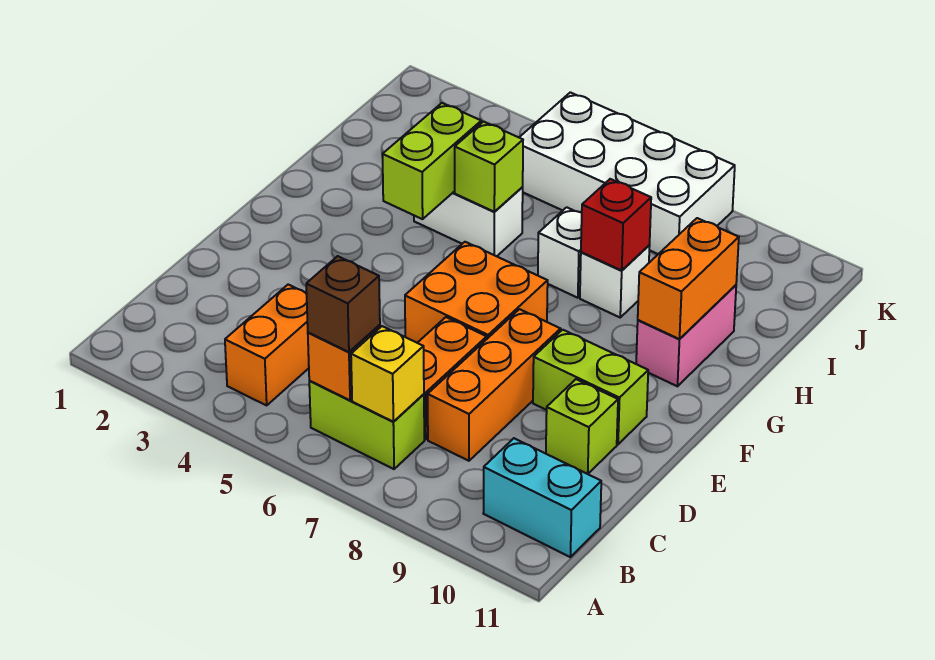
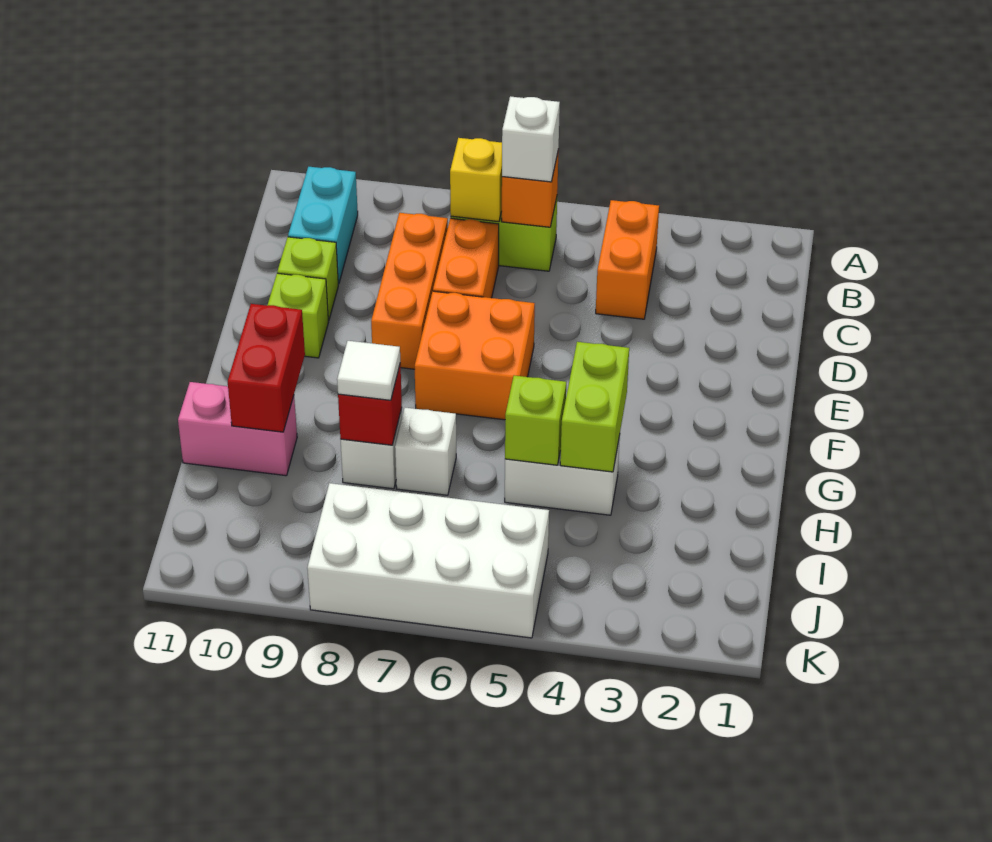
brown brick B6 level 3 -> white brick B6 level 3
cyan brick B10:B11 level 1 -> cyan brick B10:C10 level 1
lime brick E9:E10 level 1 -> lime brick E10 level 1
pink brick G10:H10 level 1 -> pink brick H10:H11 level 1
orange brick G10:H10 level 2 -> red brick G10:H10 level 2
none -> white tile H8 level 3

